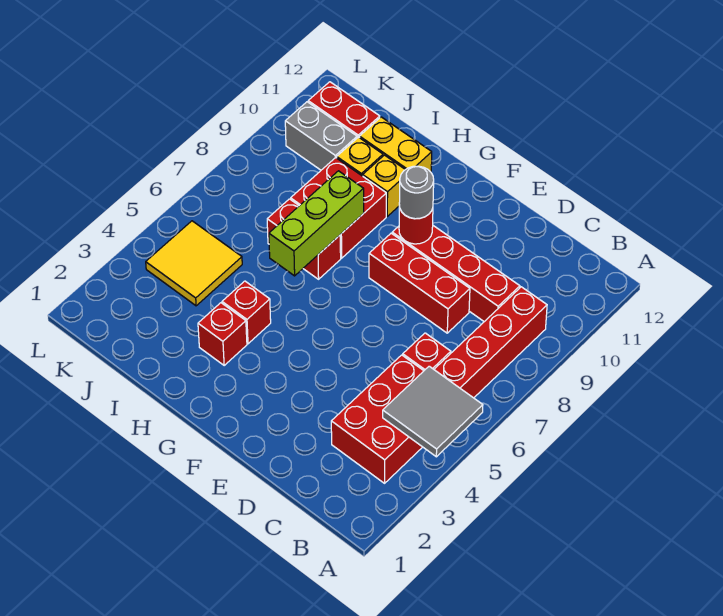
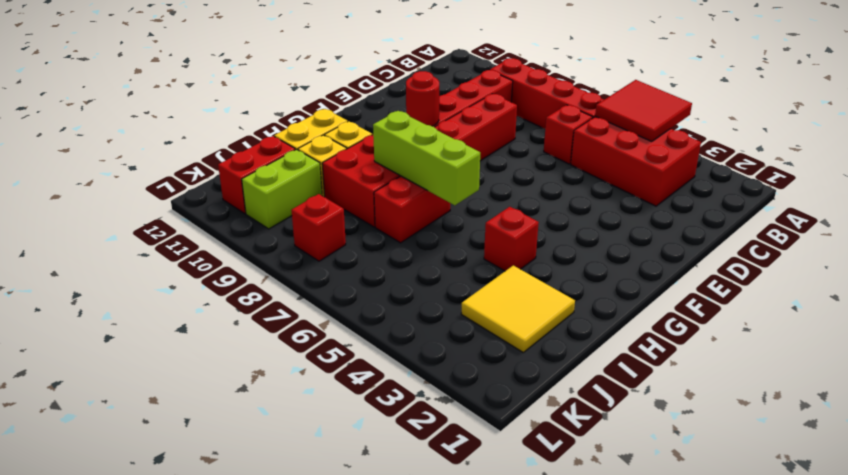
grey tile A4:B5 level 2 -> red tile A4:B5 level 2
grey round brick F9 level 3 -> none
red brick H3 level 1 -> red brick K8 level 1
yellow tile J4:K5 level 1 -> yellow tile I2:J3 level 1
grey brick J10:K10 level 1 -> lime brick J10:K10 level 1

